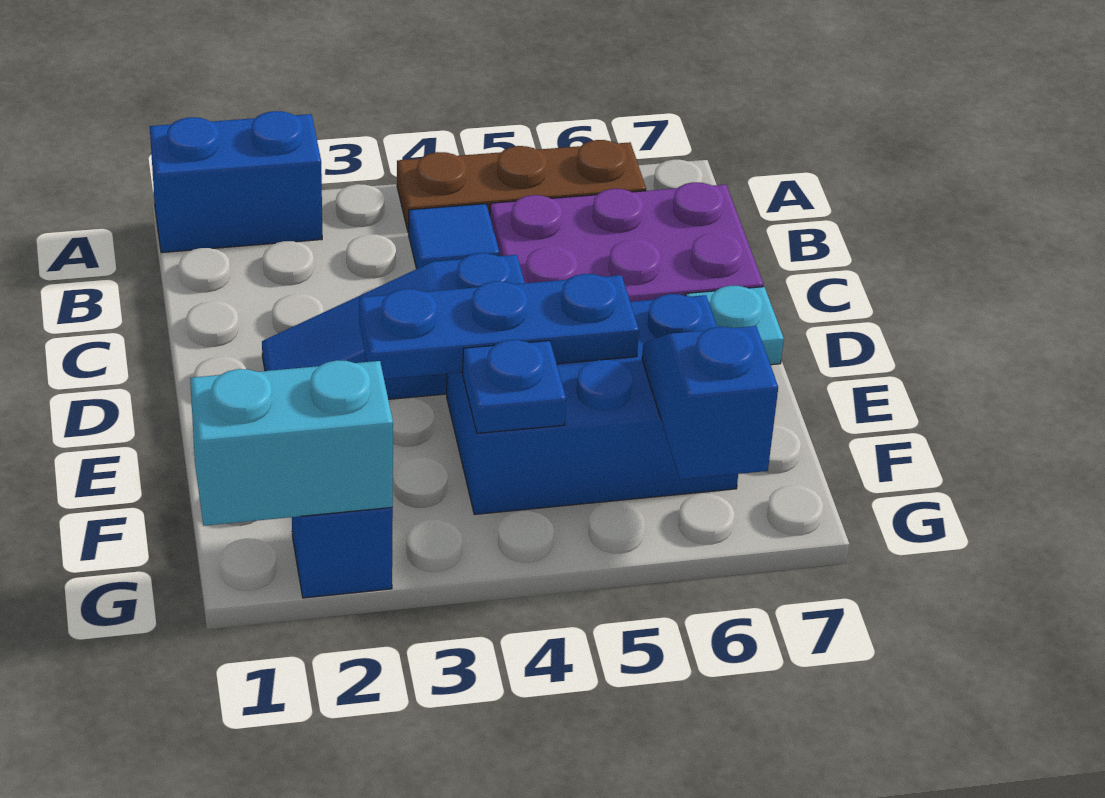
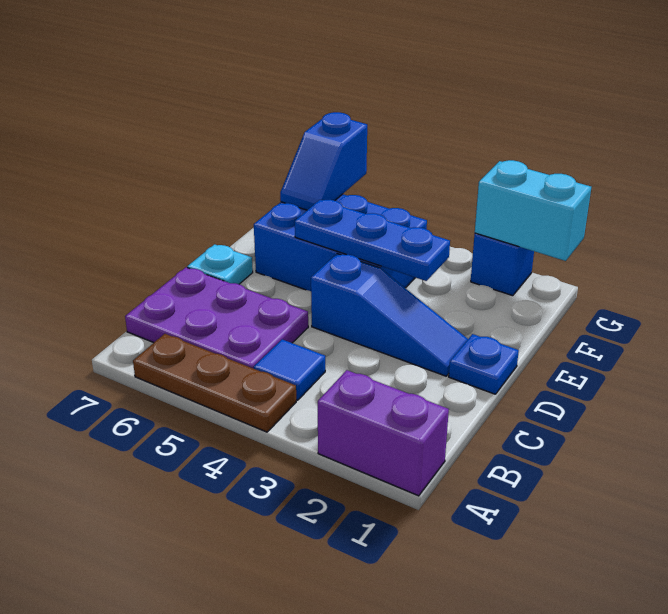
blue brick A1:A2 level 1 -> purple brick A1:A2 level 1
blue plate F4 level 2 -> blue plate D1 level 1

